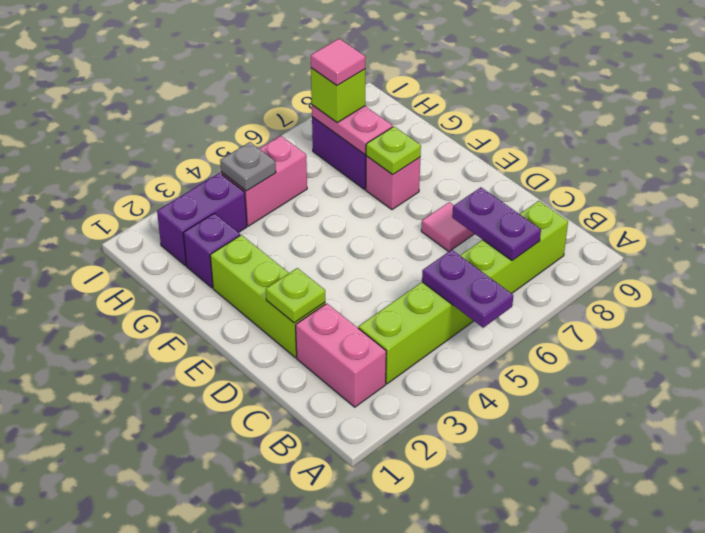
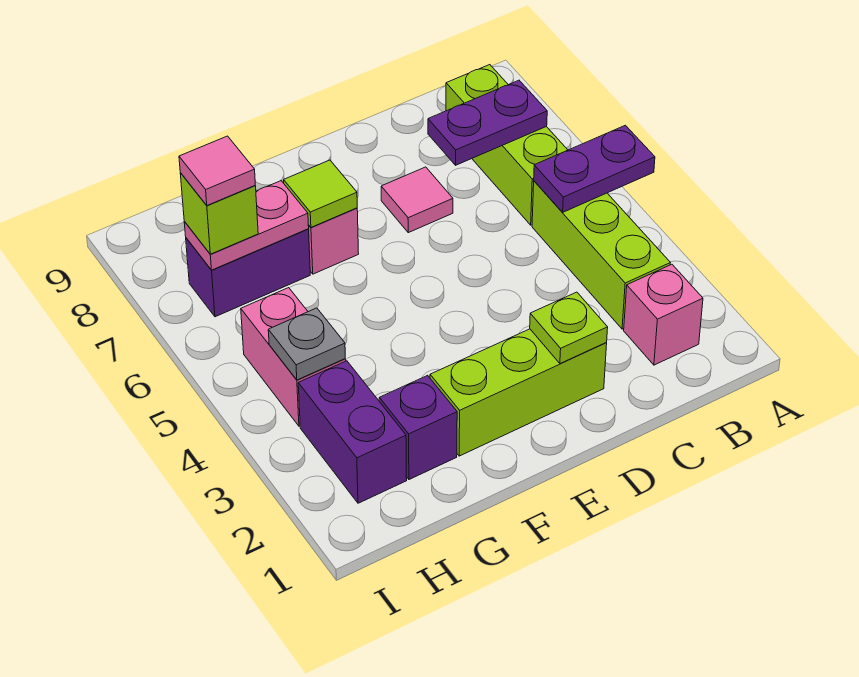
pink brick B2:C2 level 1 -> pink brick B2 level 1
lime plate F7 level 2 -> lime tile F7 level 2

